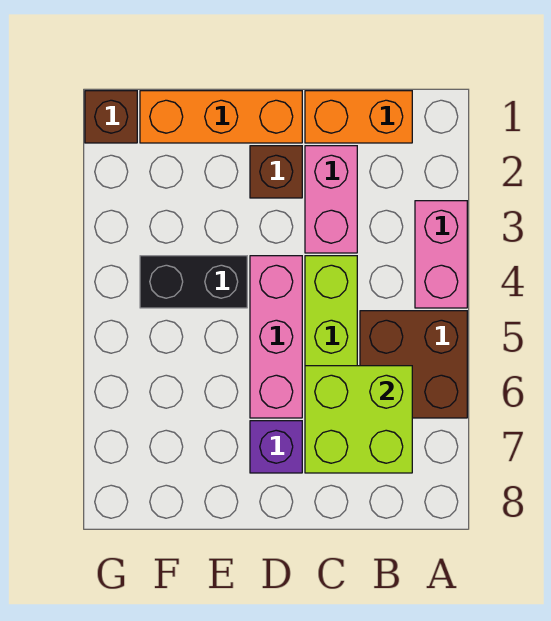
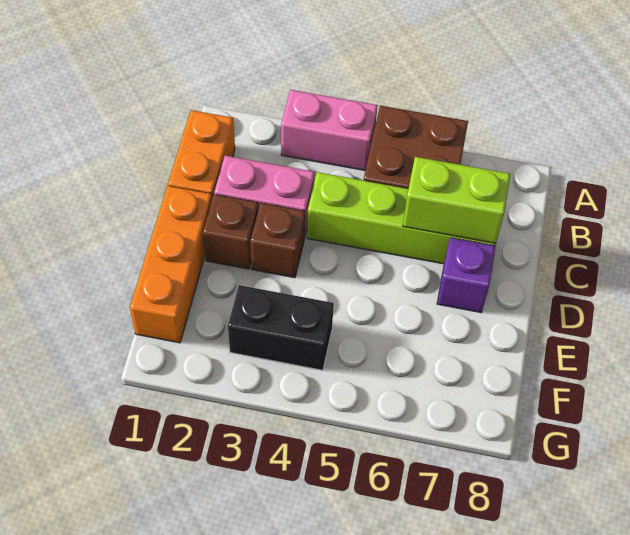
lime brick B6:C7 level 2 -> lime brick C6:C7 level 2
pink brick D4:D6 level 1 -> none
black brick E4:F4 level 1 -> black brick F3:F4 level 1
brown brick G1 level 1 -> brown brick D3 level 1

